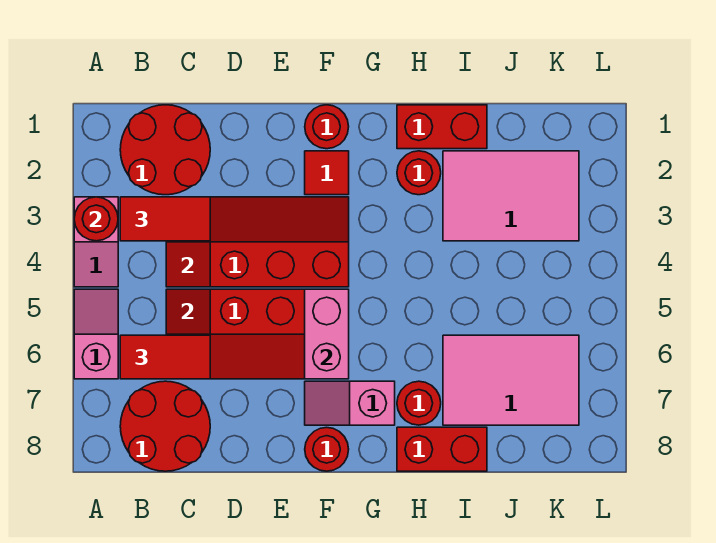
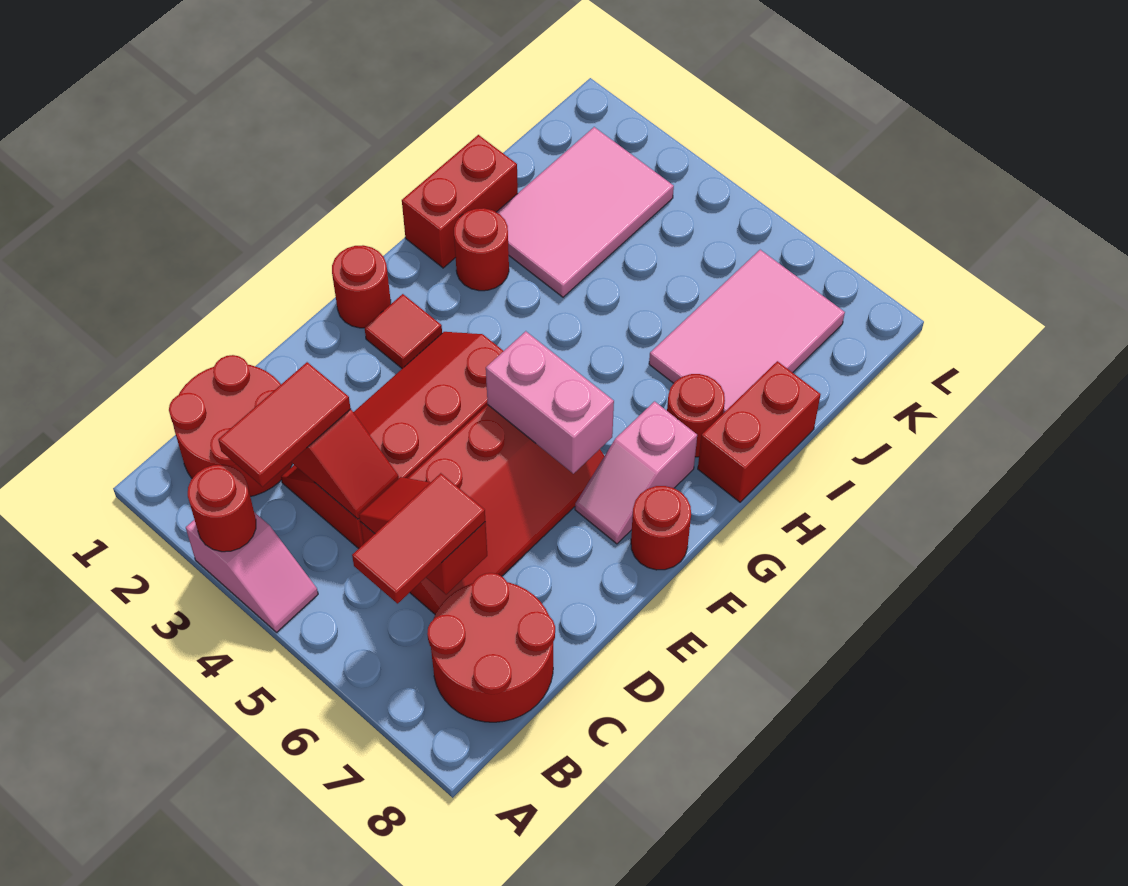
pink slope A5:A6 level 1 top 6 -> none

